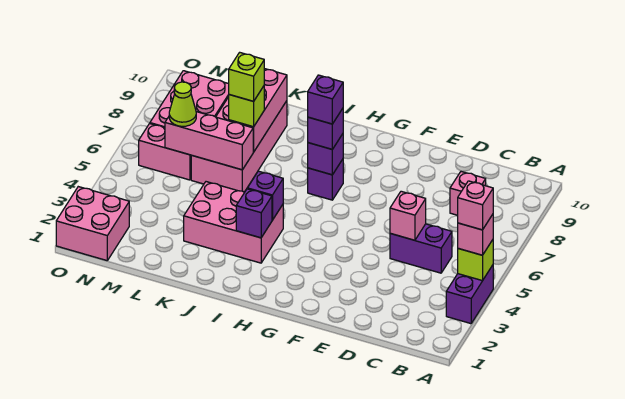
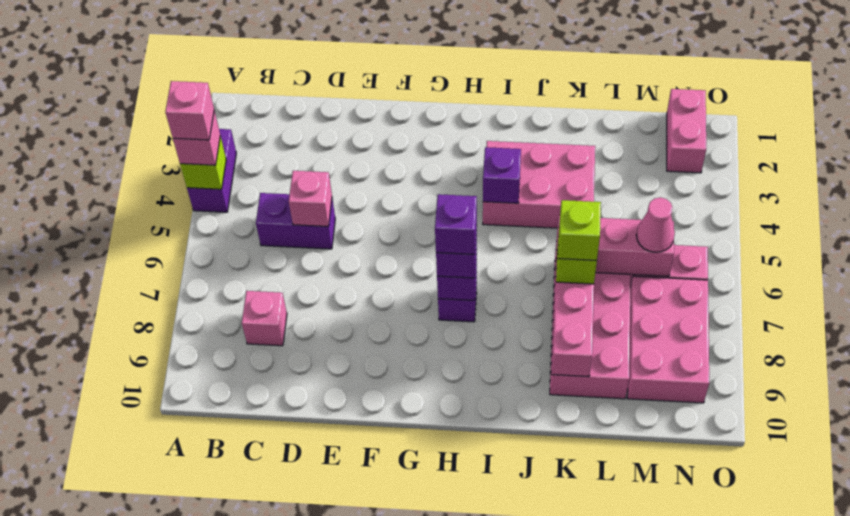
purple brick I3 level 2 -> none
lime cone M6 level 3 -> pink cone M6 level 3
pink brick N1:O2 level 1 -> pink brick N1:N2 level 1

